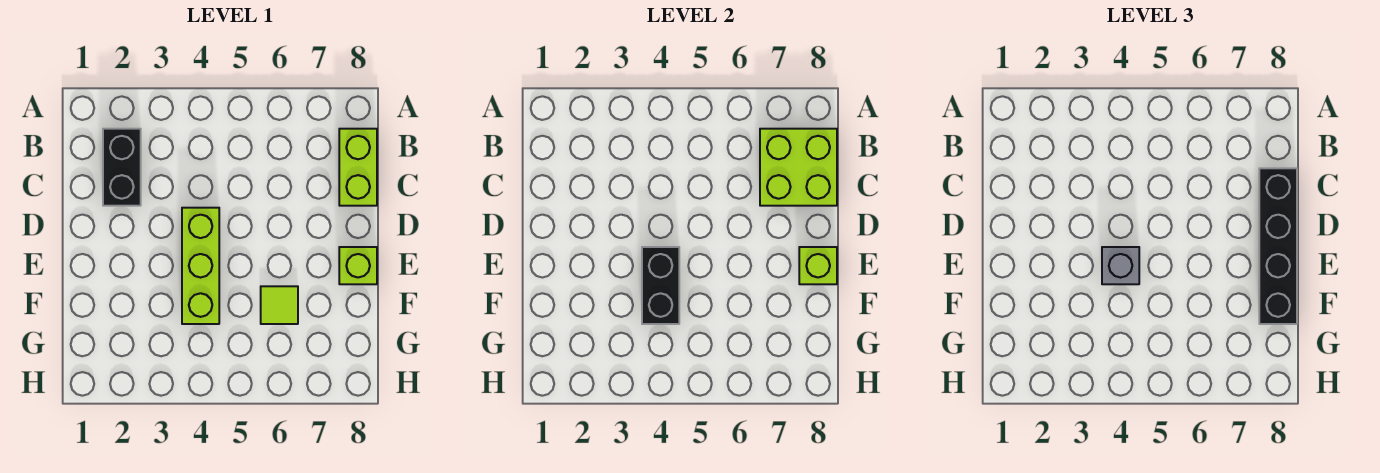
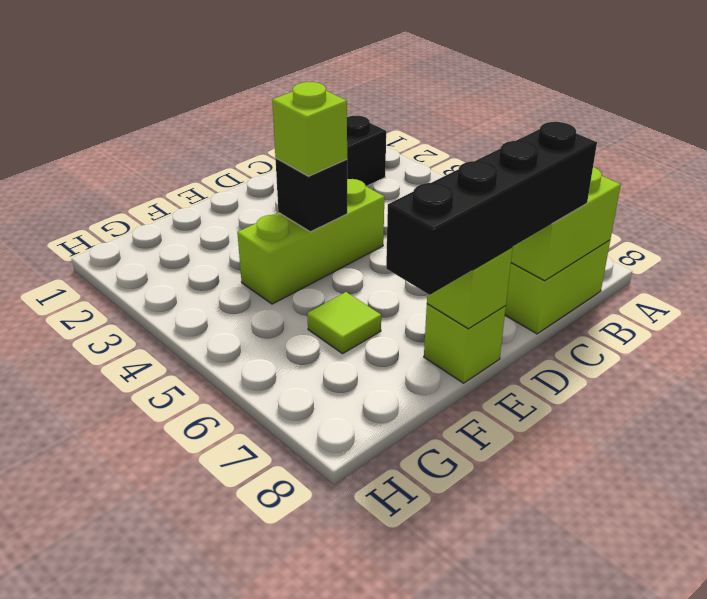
black brick E4:F4 level 2 -> black brick E4 level 2
grey brick E4 level 3 -> lime brick E4 level 3

